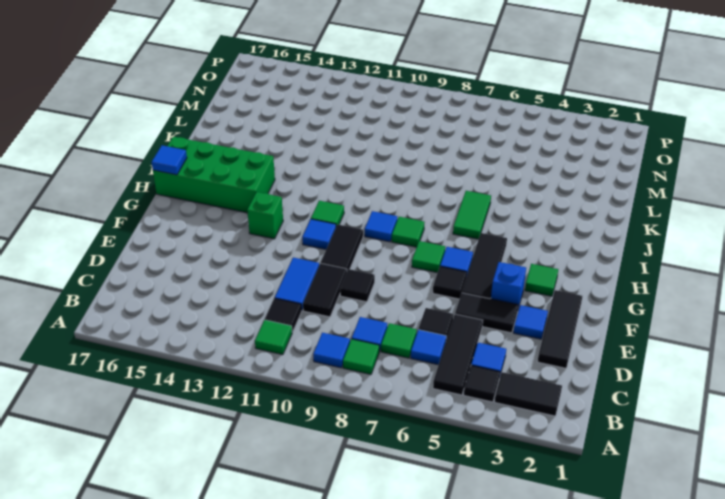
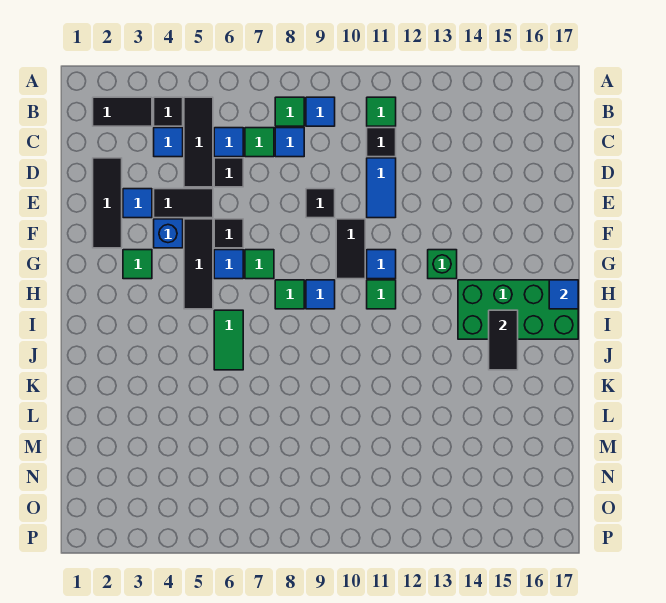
black tile D10:E10 level 1 -> black tile I15:J15 level 2

